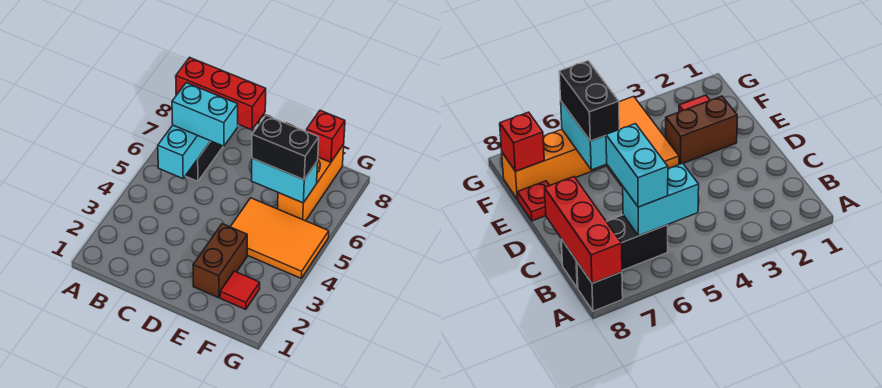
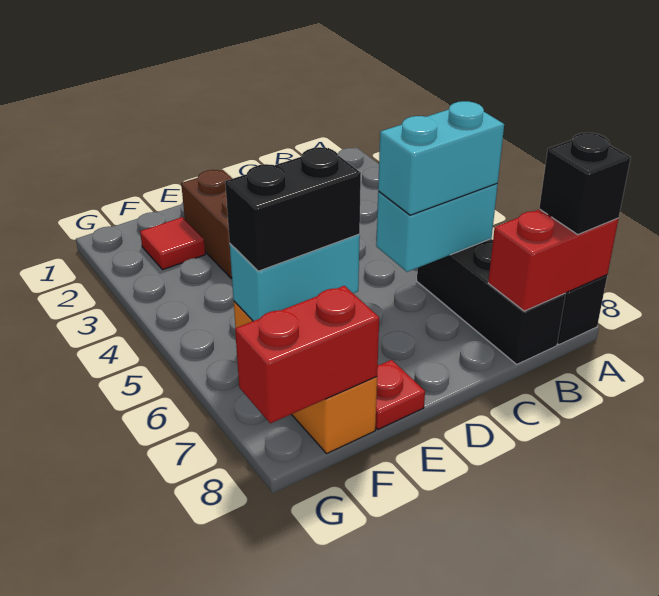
red brick A8:C8 level 2 -> red brick A8:B8 level 2
none -> black brick A8 level 3
cyan brick B5:B6 level 2 -> cyan brick B6:C6 level 2
orange tile E4:G5 level 1 -> none
red brick F8 level 2 -> red brick F8:G8 level 2

